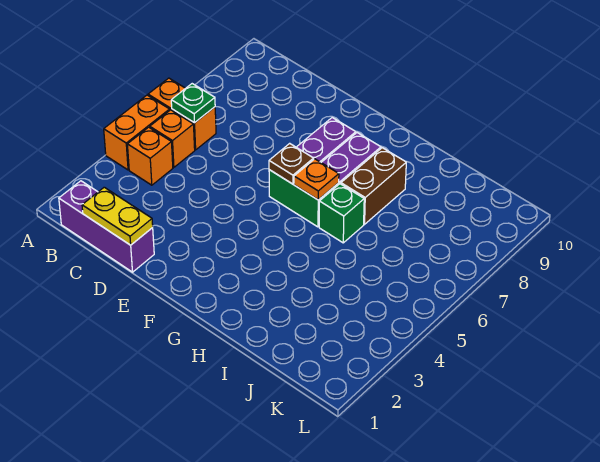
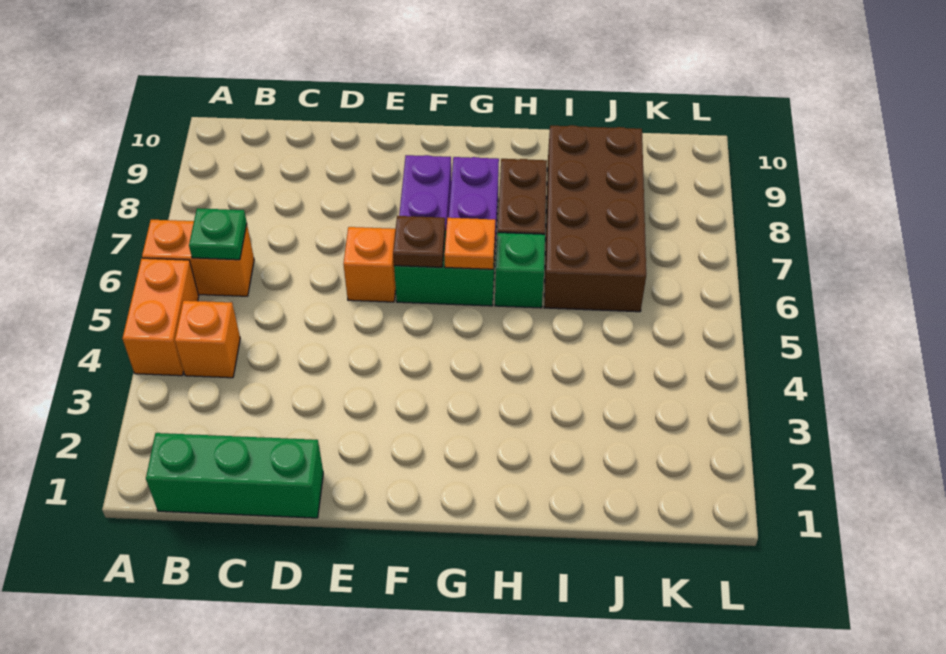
purple brick B1:D1 level 1 -> green brick B1:D1 level 1
orange brick B5 level 1 -> orange brick E6 level 1
yellow plate C1:D1 level 2 -> none
none -> brown brick I6:J9 level 1

